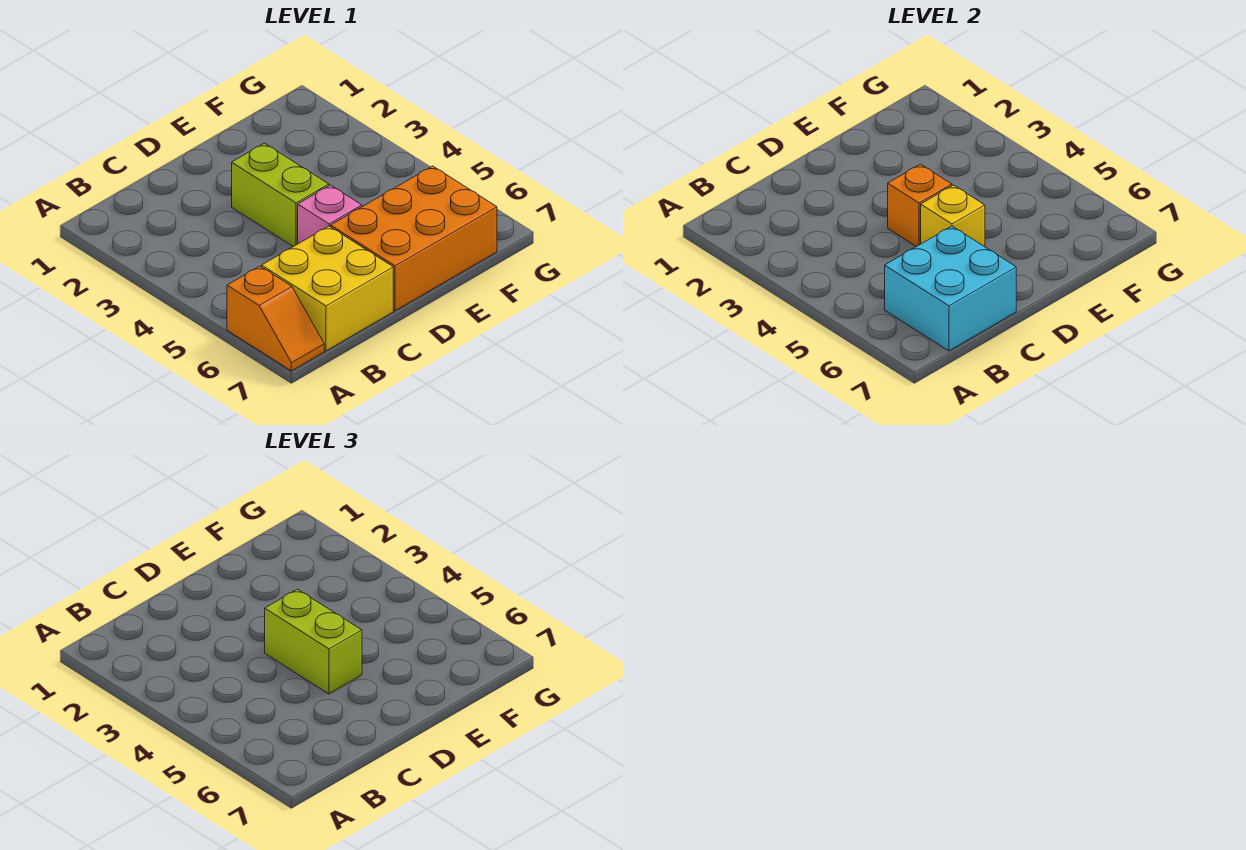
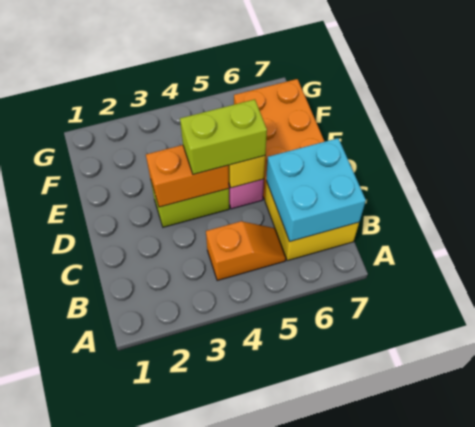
orange slope A6:A7 level 1 top 6 -> orange slope B4:B5 level 1 top 4
orange brick D4 level 2 -> orange brick D3:D4 level 2

